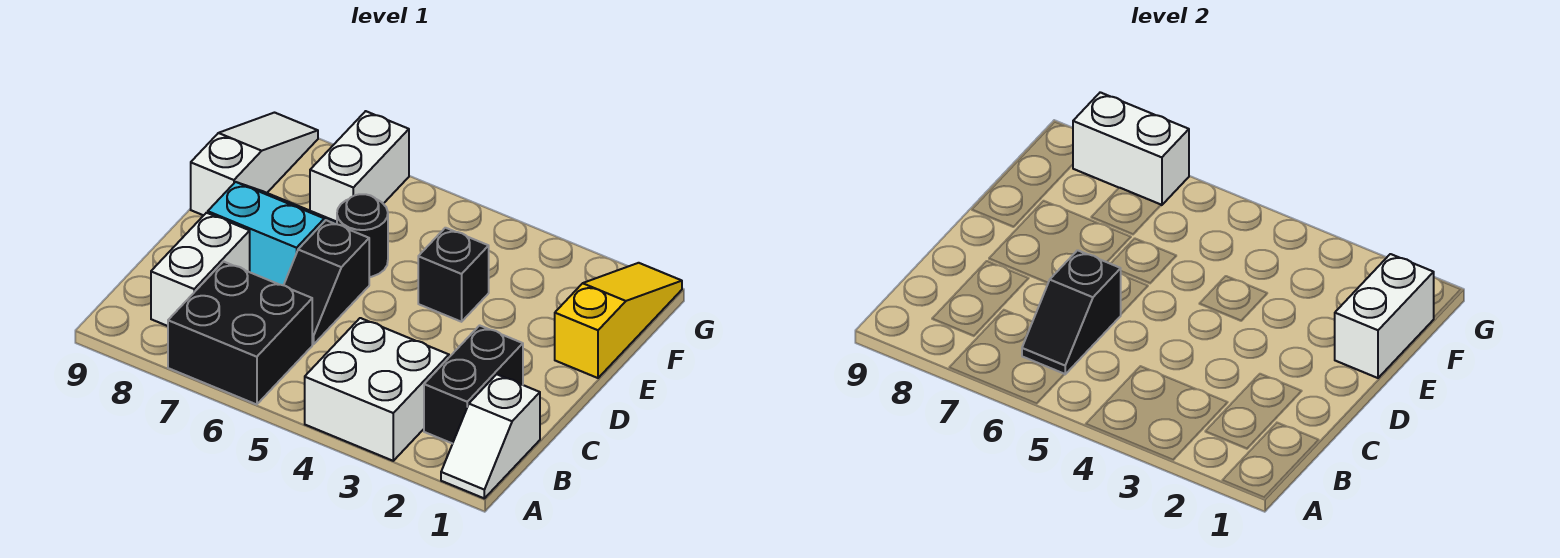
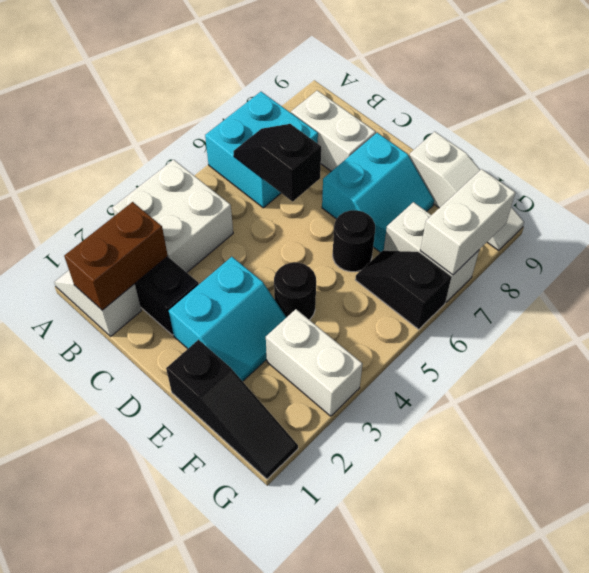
black brick A6:B7 level 1 -> cyan brick A6:B7 level 1
none -> brown brick B1:B2 level 2
black slope C6:D6 level 1 top D -> black slope F6:G6 level 1 top G
none -> cyan slope D2:E3 level 1 top D
yellow slope E1:G1 level 1 top E -> black slope E1:G1 level 1 top E
white brick E1:F1 level 2 -> white brick F3:G3 level 1
black brick E4 level 1 -> black round brick E4 level 1

